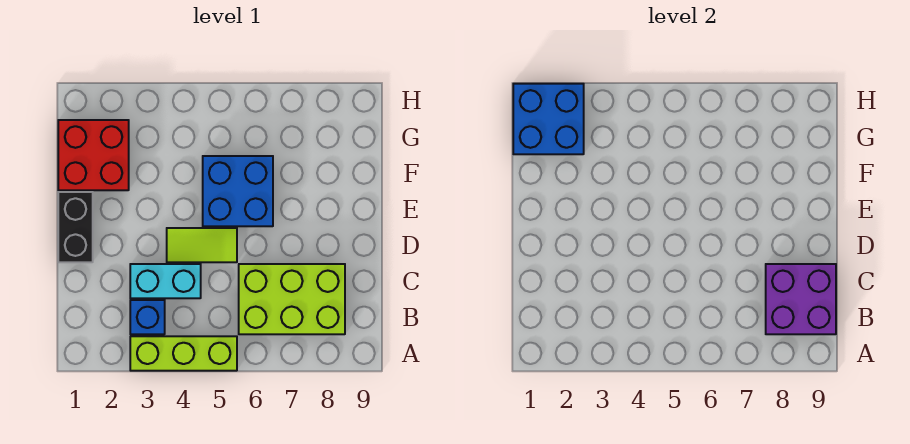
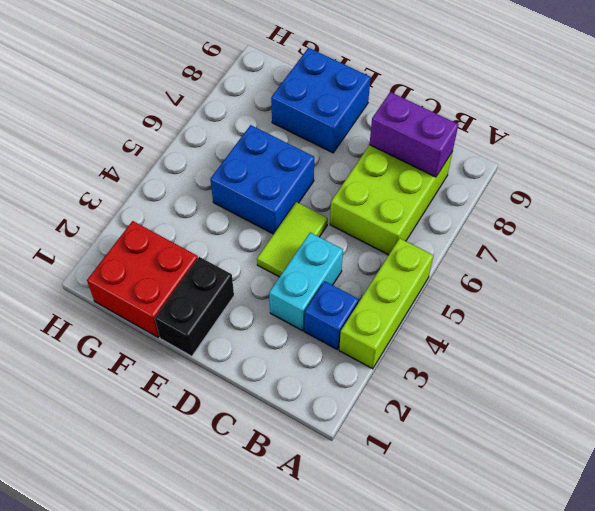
purple brick B8:C9 level 2 -> purple brick B8:C8 level 2
black brick D1:E1 level 1 -> black brick E1:E2 level 1
blue brick G1:H2 level 2 -> blue brick E8:F9 level 1

